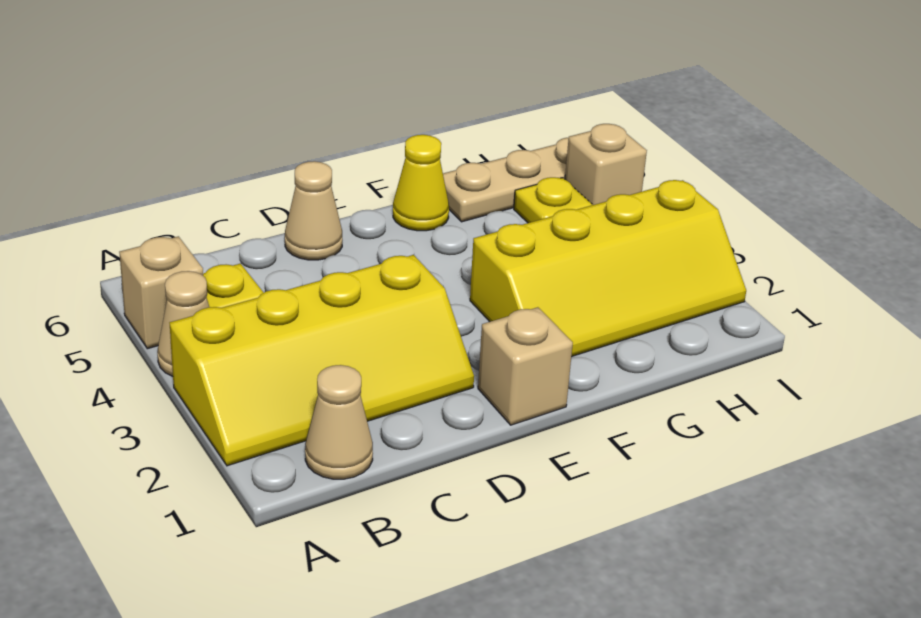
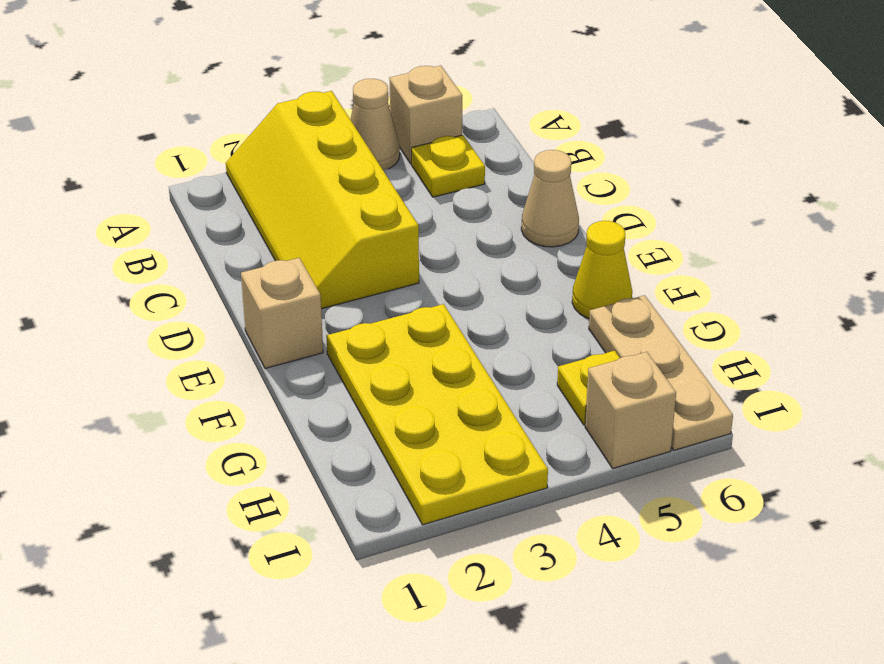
tan cone B1 level 1 -> none
yellow slope F2:I3 level 1 top 3 -> yellow plate F2:I3 level 1

